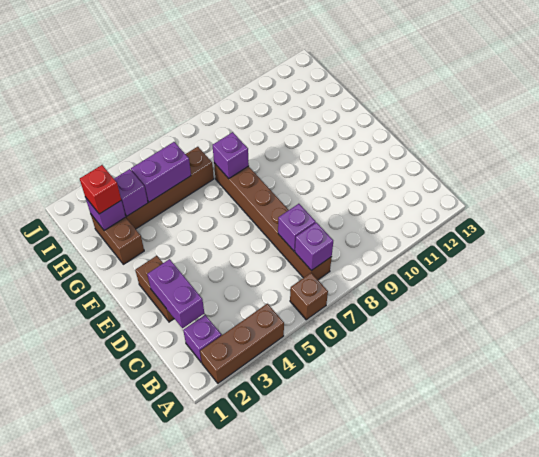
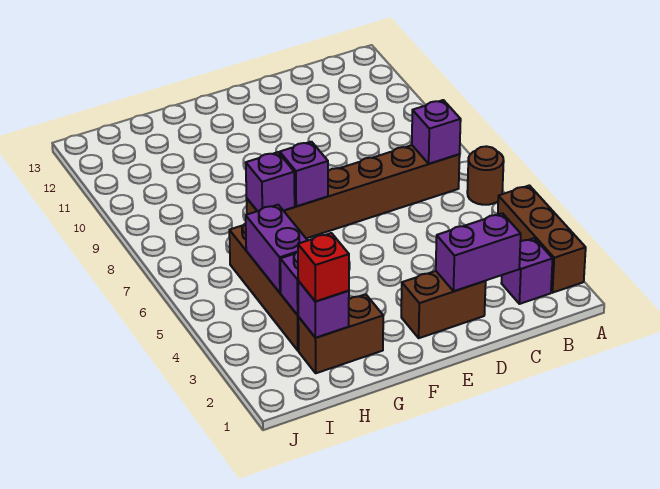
brown brick A6 level 1 -> brown round brick A6 level 1
purple brick C7 level 2 -> purple brick F7 level 2

